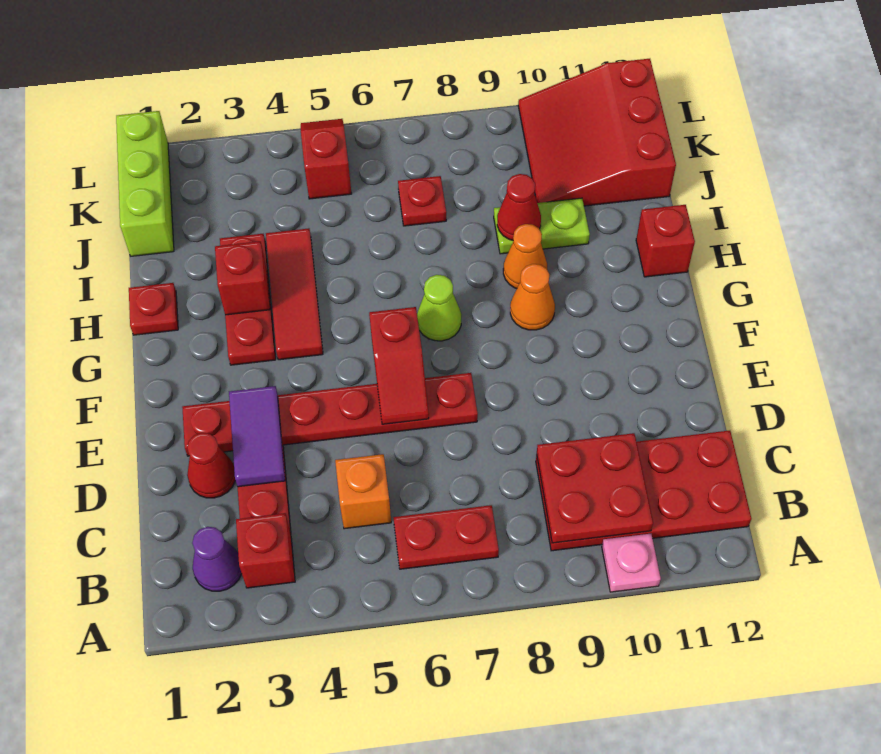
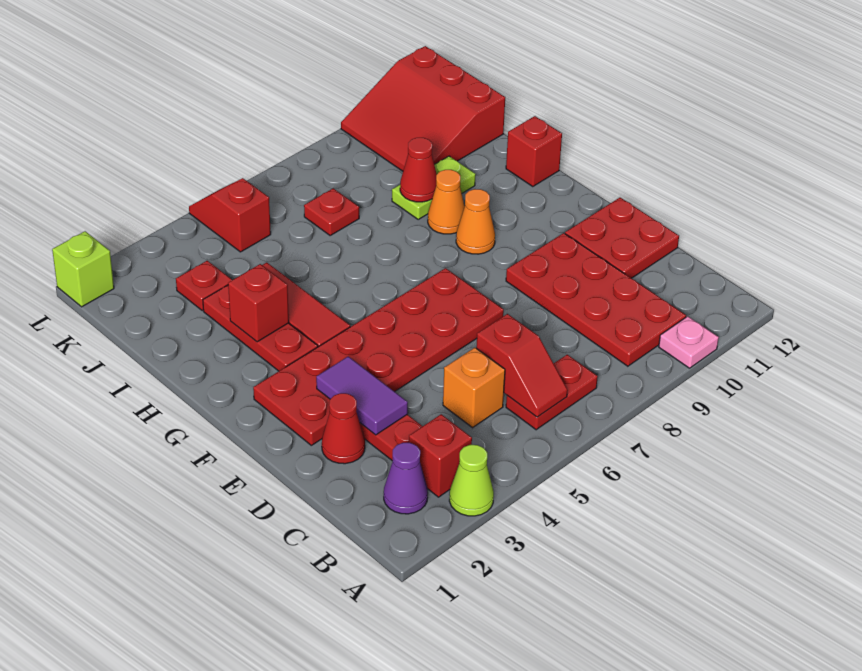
red plate B9:C12 level 1 -> red plate B9:E10 level 1
red plate B9:C10 level 2 -> red plate D11:E12 level 1
red plate E2:E7 level 1 -> red plate E2:F7 level 1
red slope E6:F6 level 2 top F -> red slope B6:C6 level 2 top C
lime cone G7 level 1 -> lime cone A3 level 1
red plate H1 level 1 -> red plate J3 level 1
lime brick J1:L1 level 1 -> lime brick L1 level 1

